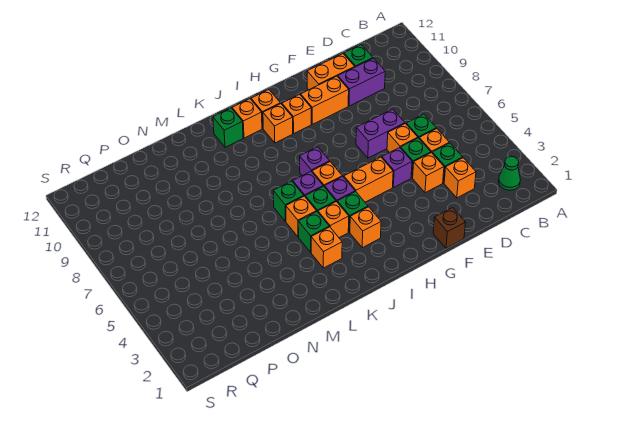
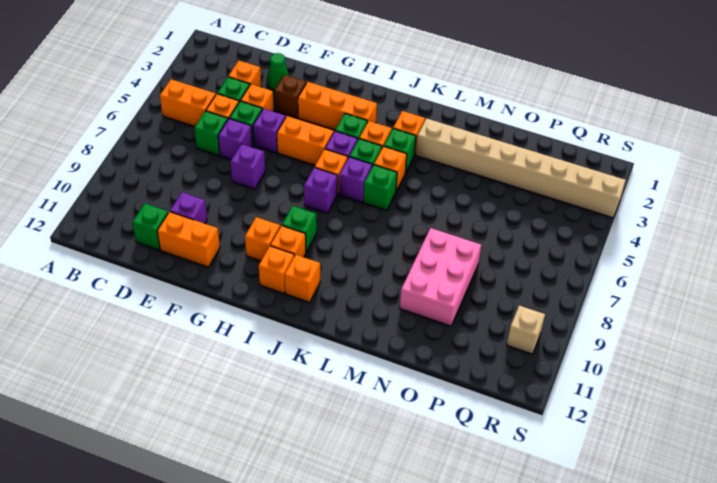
green cone B2 level 1 -> green cone E2 level 1
purple brick D10:E10 level 1 -> purple brick E10 level 1
orange brick E6 level 1 -> purple brick E6 level 1
purple brick E7:F7 level 1 -> purple brick F7 level 1
brown brick F1 level 1 -> brown brick F3 level 1
orange brick F10:G10 level 1 -> orange brick B5:C5 level 1
orange brick I3 level 1 -> orange brick G3:I3 level 1
green brick K11 level 1 -> green brick I9 level 1
none -> tan brick L3:S3 level 1
none -> pink brick N8:O10 level 1
none -> tan brick R10 level 1

